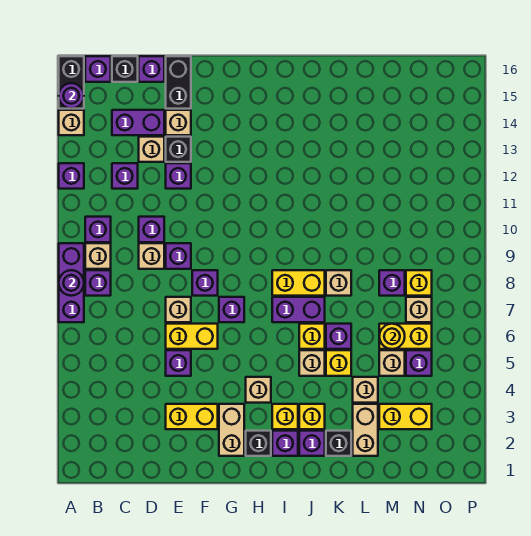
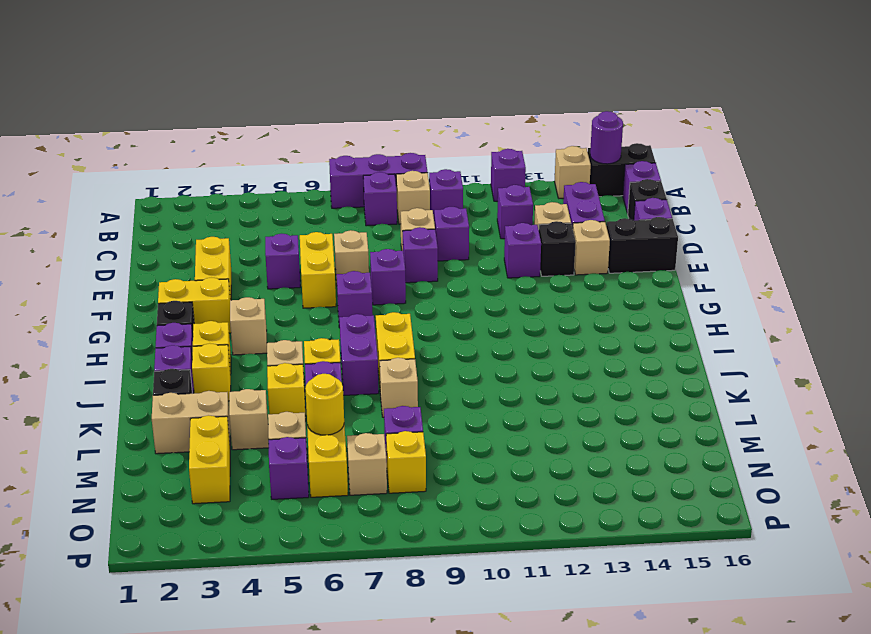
purple round brick A8 level 2 -> none
tan brick G2:G3 level 1 -> yellow brick G2:G3 level 1

